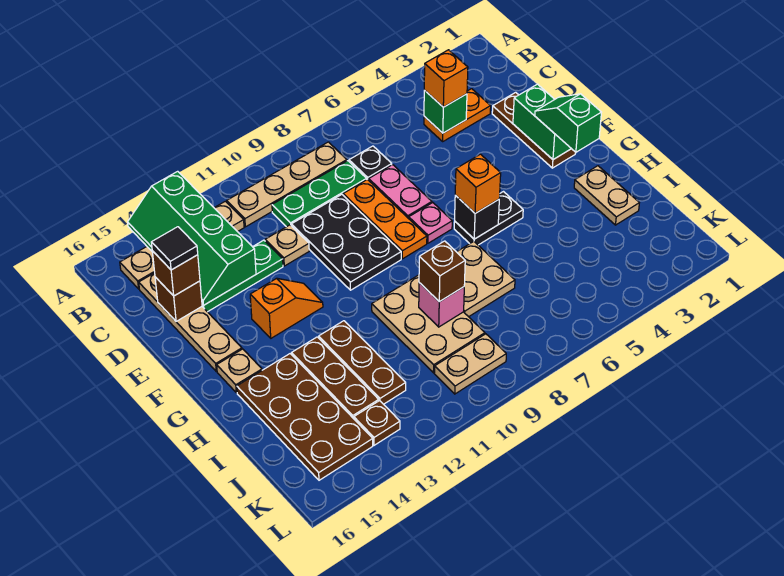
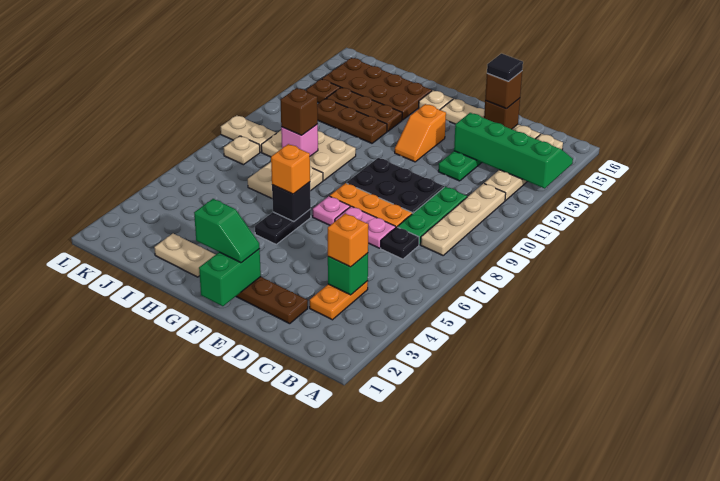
tan plate D11 level 1 -> tan plate K8 level 1
green brick E2:F2 level 2 -> green brick F1:F2 level 2
tan plate K9:K10 level 1 -> tan plate K9:L9 level 1

